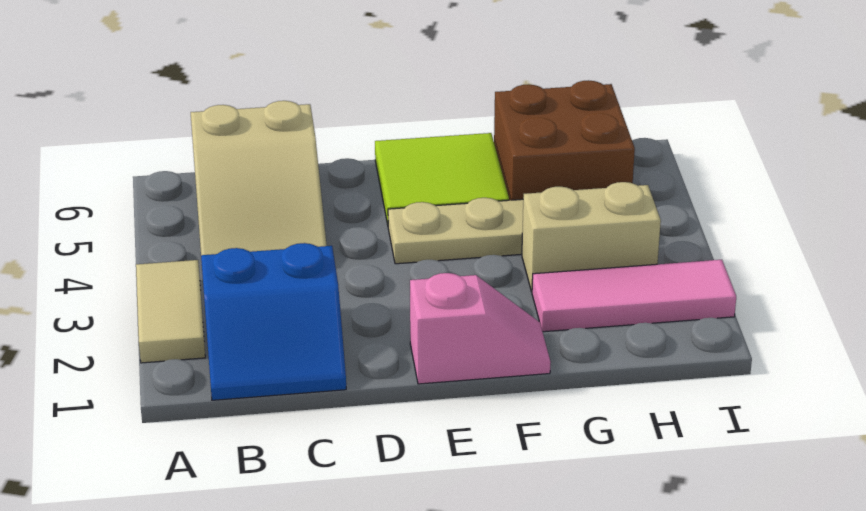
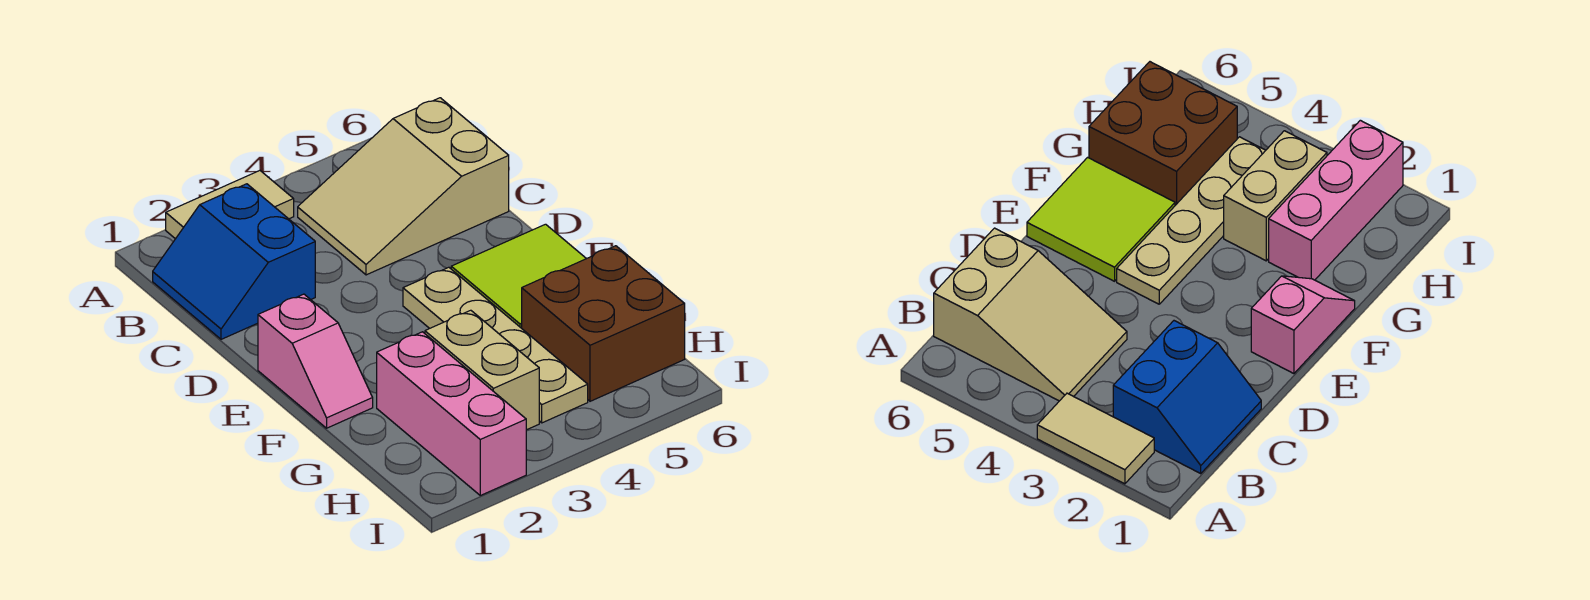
pink tile G2:I2 level 1 -> pink brick G2:I2 level 1

